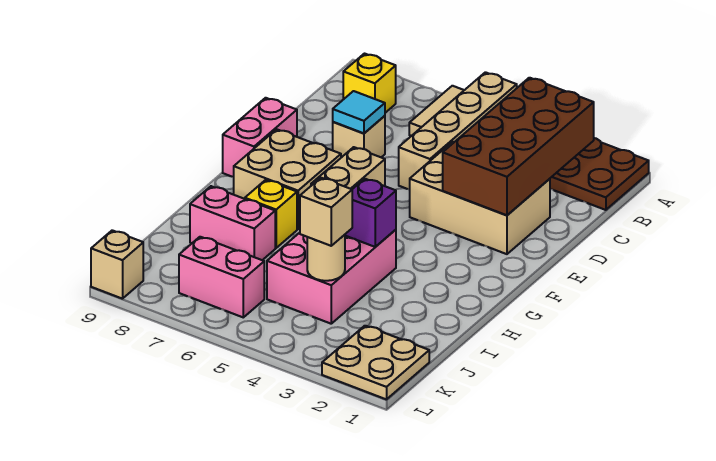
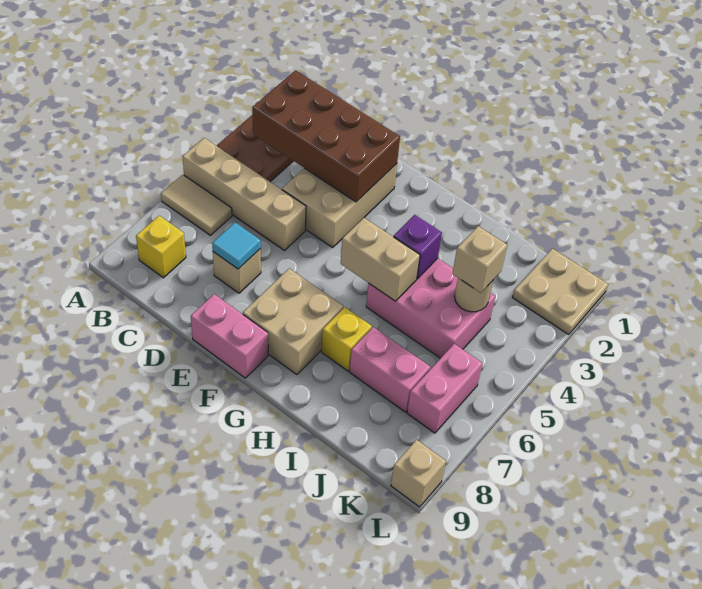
pink brick I7:I8 level 1 -> pink brick I7:J7 level 1

